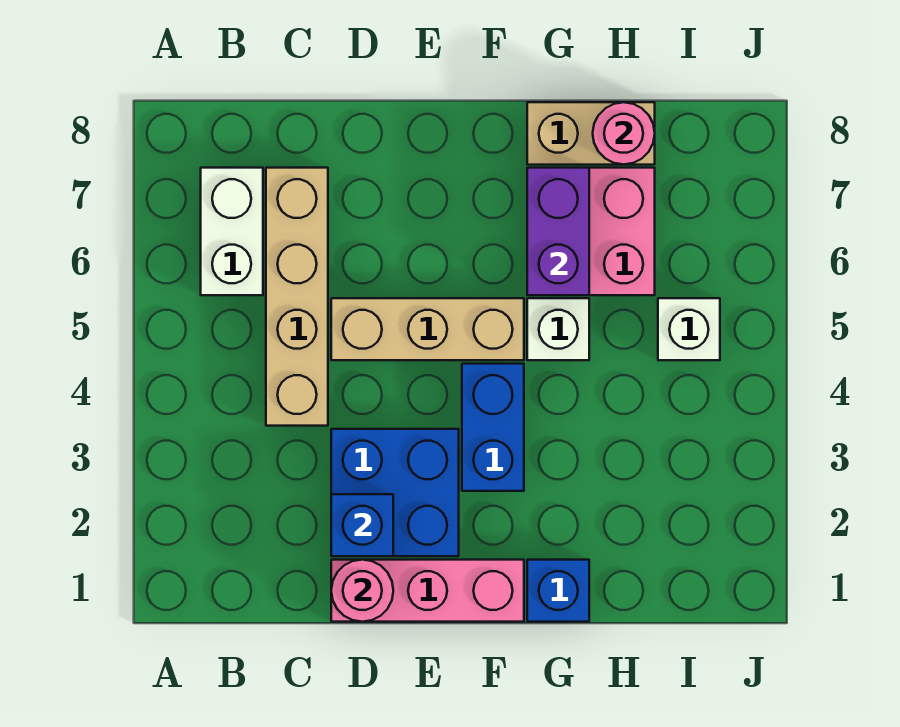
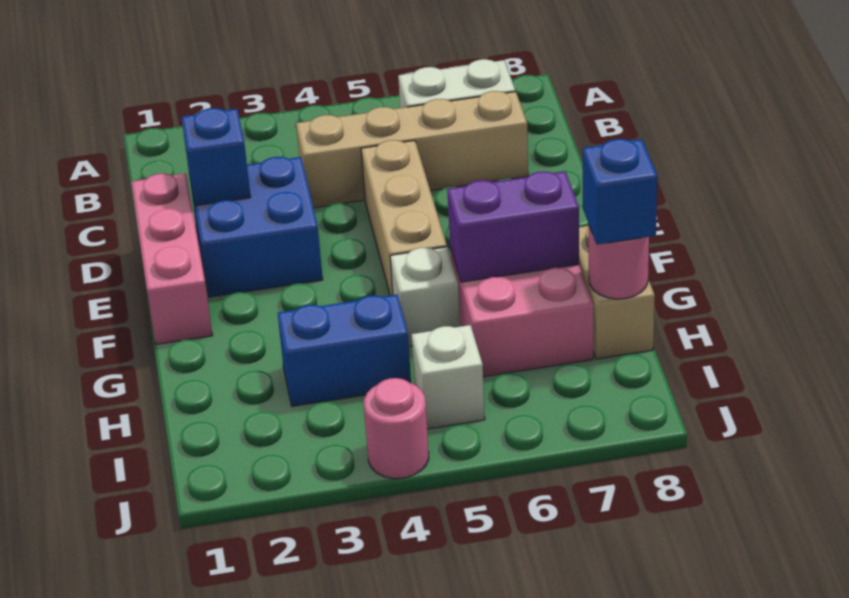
pink round brick D1 level 2 -> pink round brick J4 level 1
blue brick F3:F4 level 1 -> blue brick H3:H4 level 1
blue brick G1 level 1 -> blue brick H8 level 3

